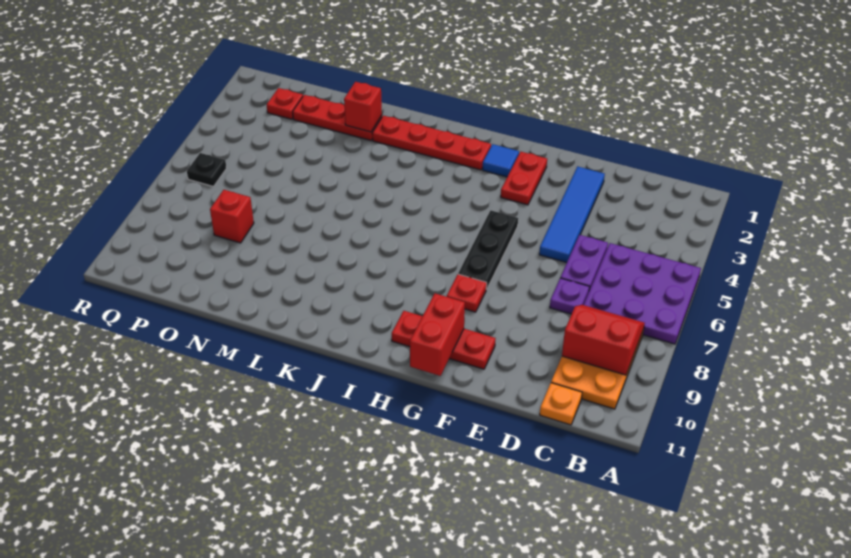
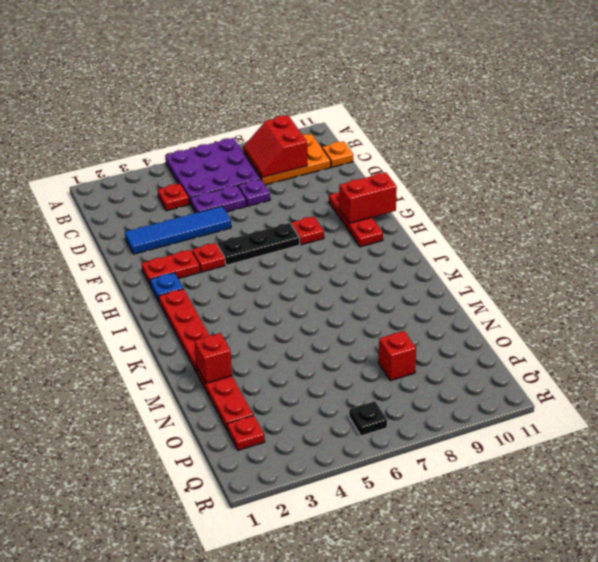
none -> red plate C4 level 1
none -> red plate G4 level 1
blue tile H2 level 1 -> blue plate H2 level 1

